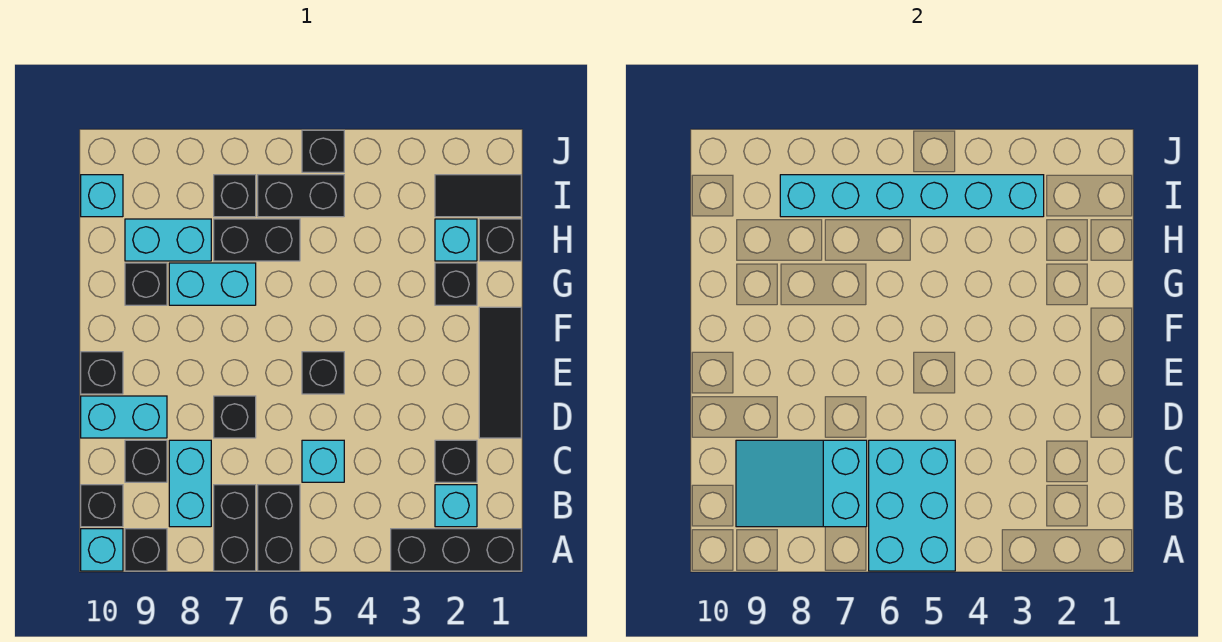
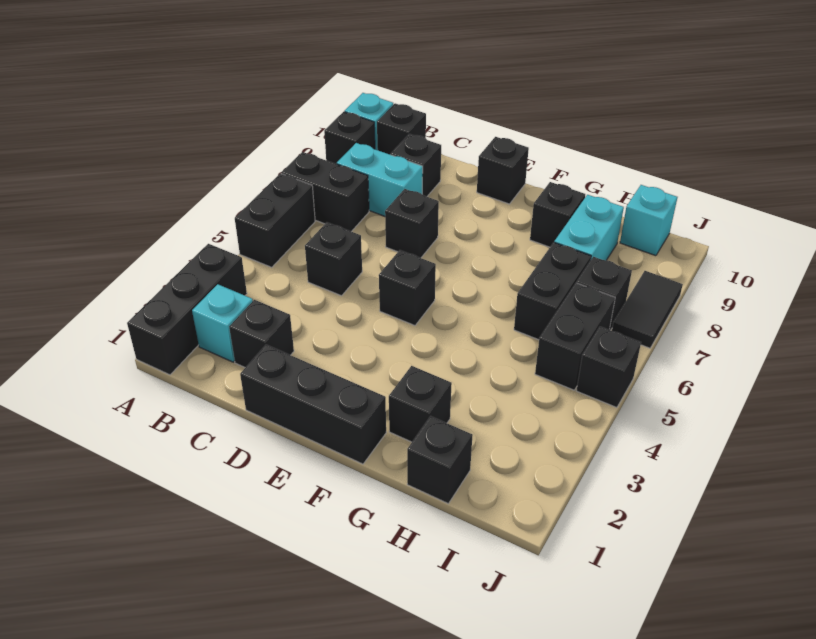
cyan brick A5:C6 level 2 -> none
black brick A6:B6 level 1 -> black brick A5:A6 level 1
cyan slope B7:C9 level 2 top 7 -> none
cyan brick C5 level 1 -> black brick C5 level 1
black tile D1:F1 level 1 -> black brick D1:F1 level 1
cyan brick D9:D10 level 1 -> none
cyan brick G7:G8 level 1 -> none
cyan brick H2 level 1 -> none
black tile I1:I2 level 1 -> black tile J7:J8 level 1
cyan brick I3:I8 level 2 -> none

